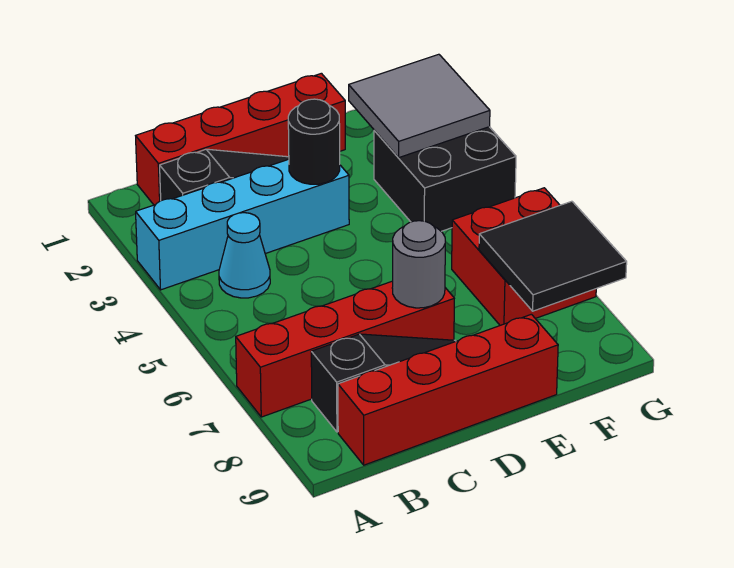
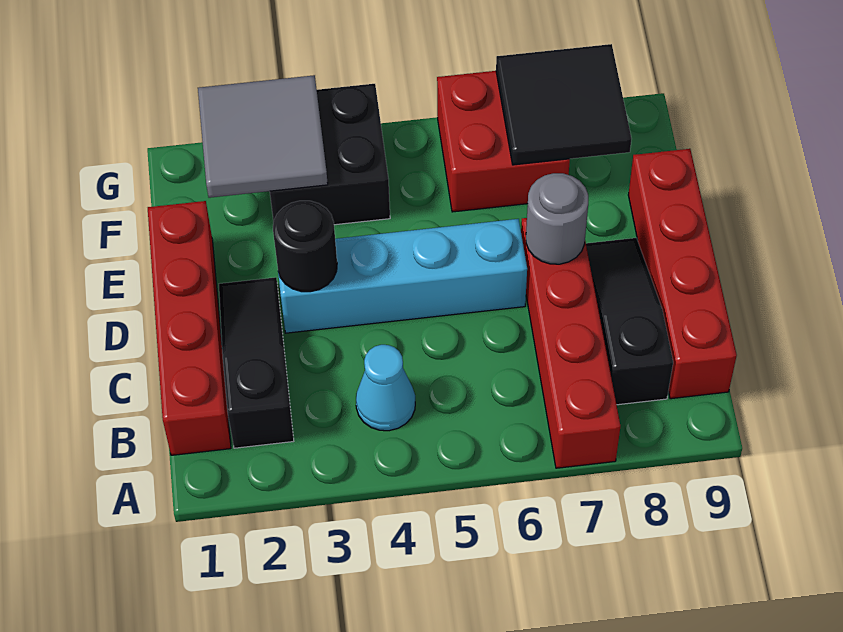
cyan brick A3:D3 level 1 -> cyan brick D3:D6 level 1

